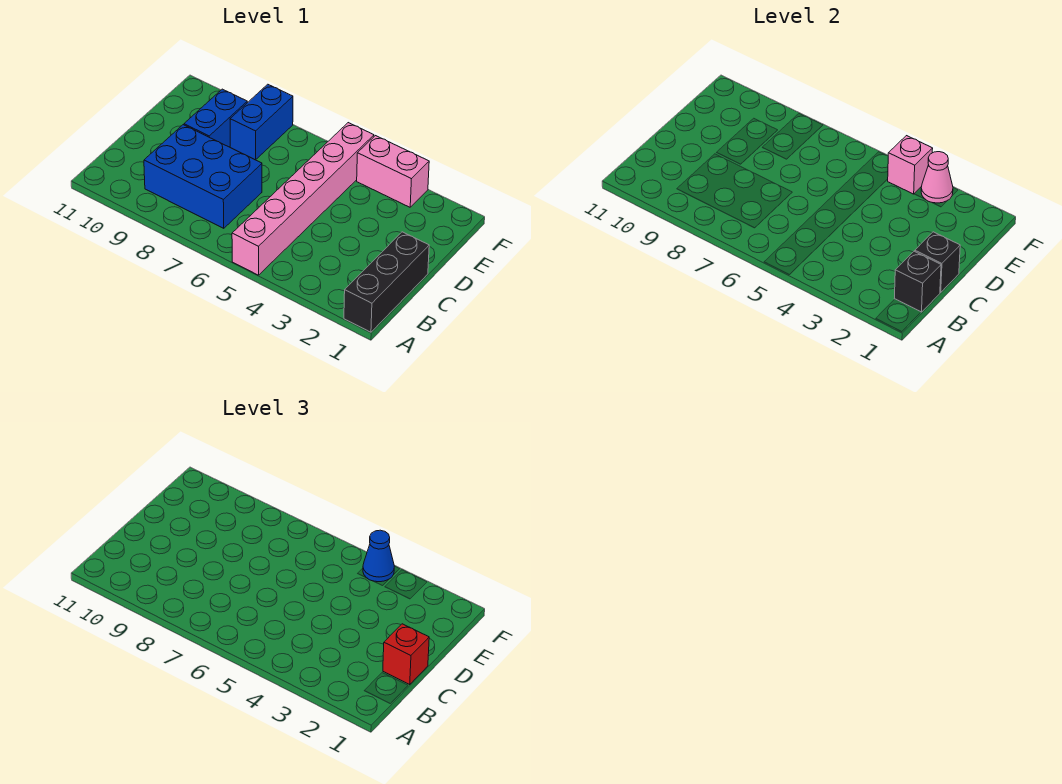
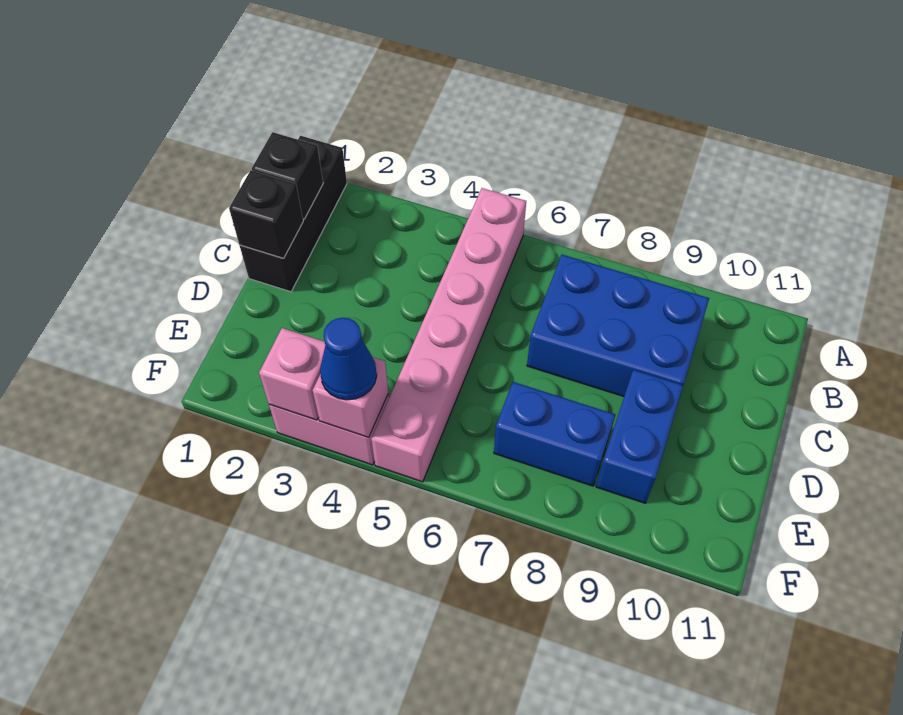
red brick C1 level 3 -> none
blue brick E8:F8 level 1 -> blue brick E7:E8 level 1
pink cone F3 level 2 -> pink brick F3 level 2

